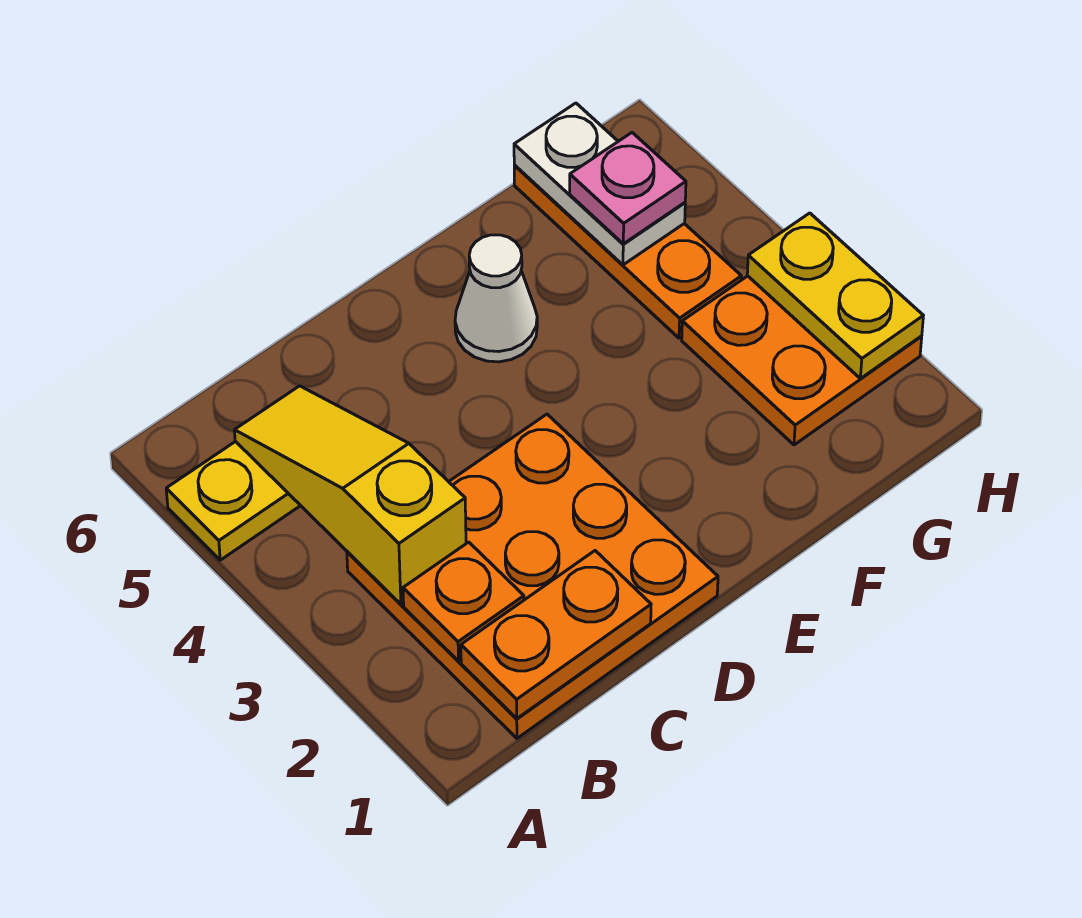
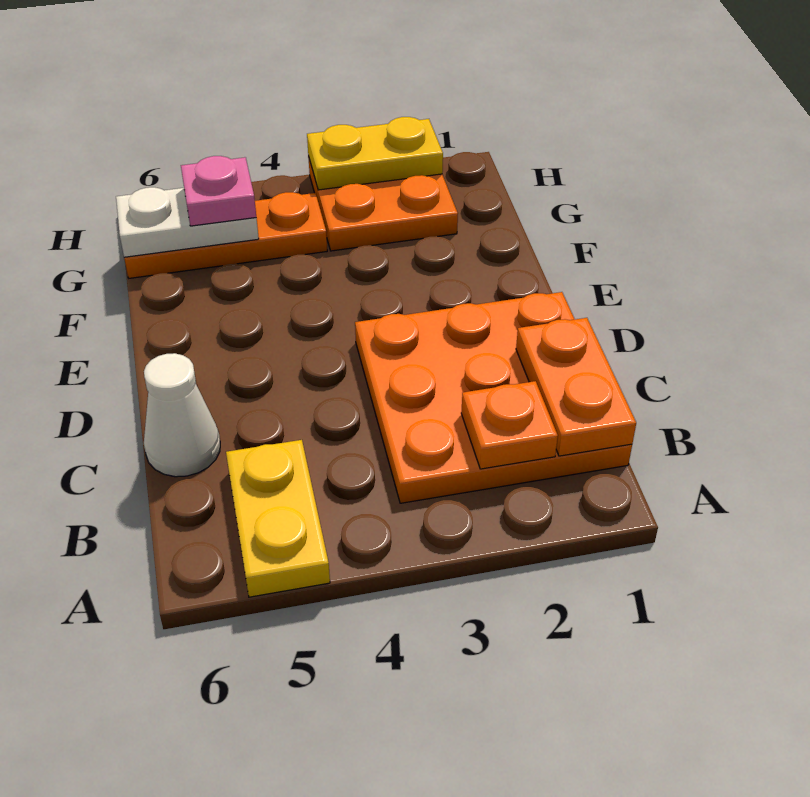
yellow slope B3:B5 level 2 top 3 -> none
white cone E5 level 1 -> white cone C6 level 1

